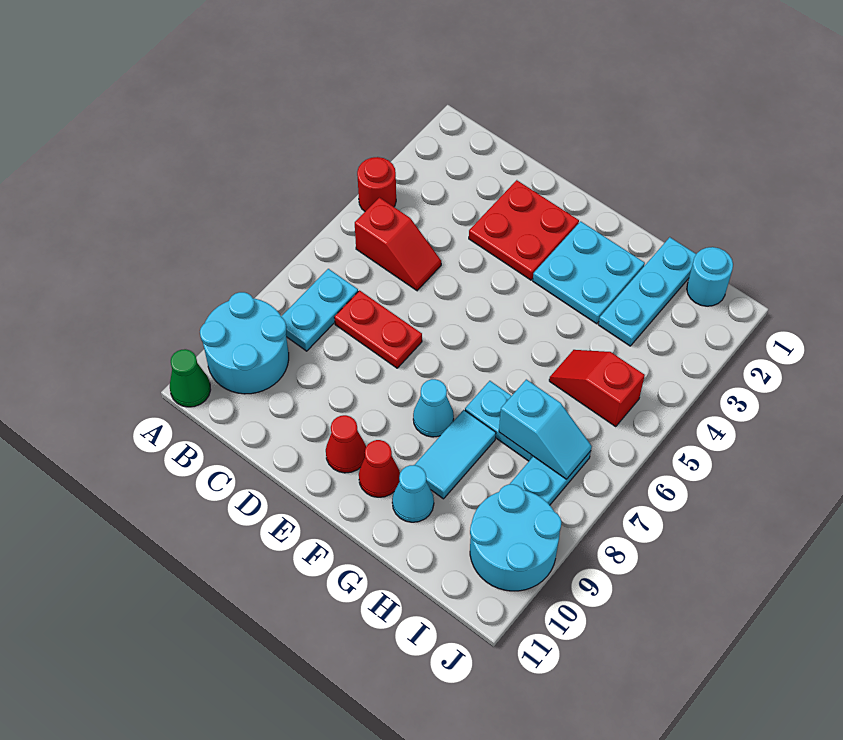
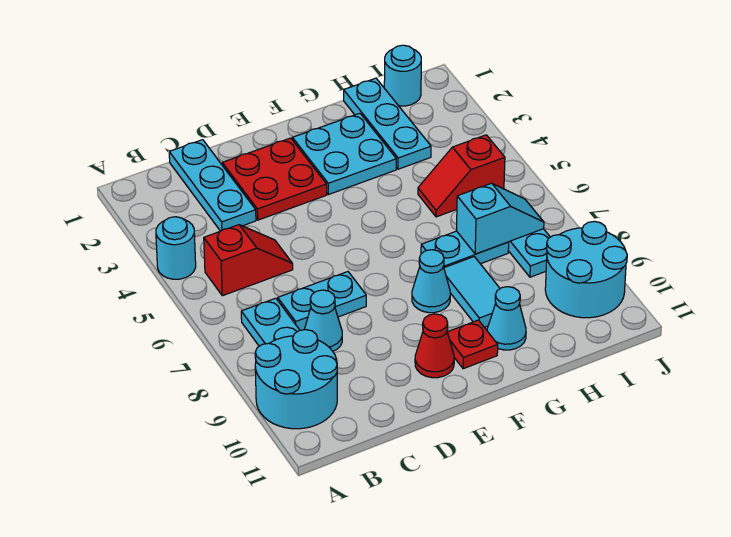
red round brick A4 level 1 -> cyan round brick A4 level 1
green cone A11 level 1 -> none
none -> cyan plate C1:C3 level 1
red plate C7:D7 level 1 -> cyan plate C7:D7 level 1
none -> cyan cone C8 level 1
red cone F10 level 1 -> red plate F10 level 1

